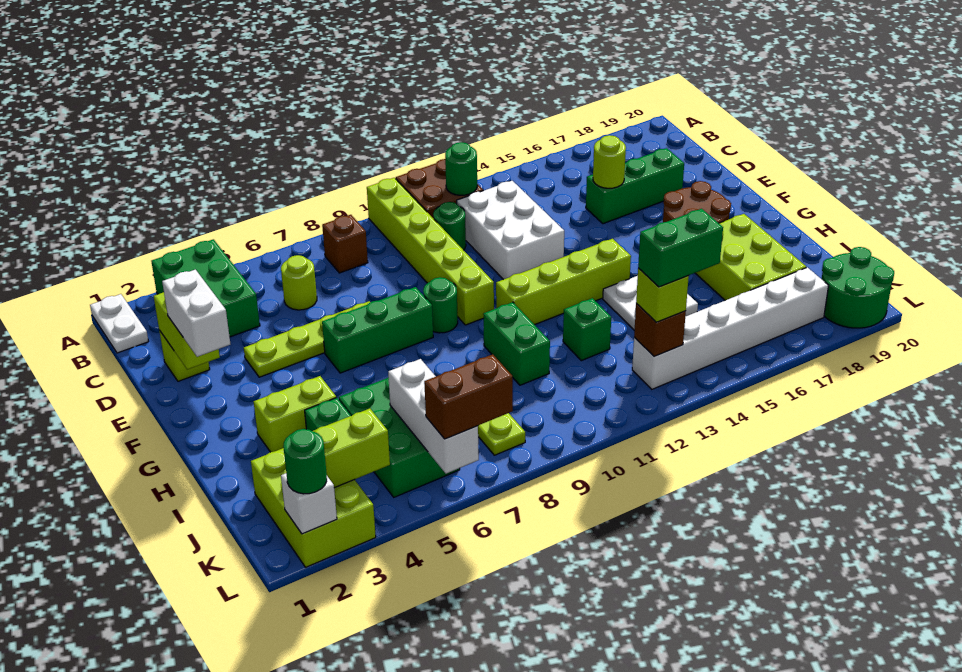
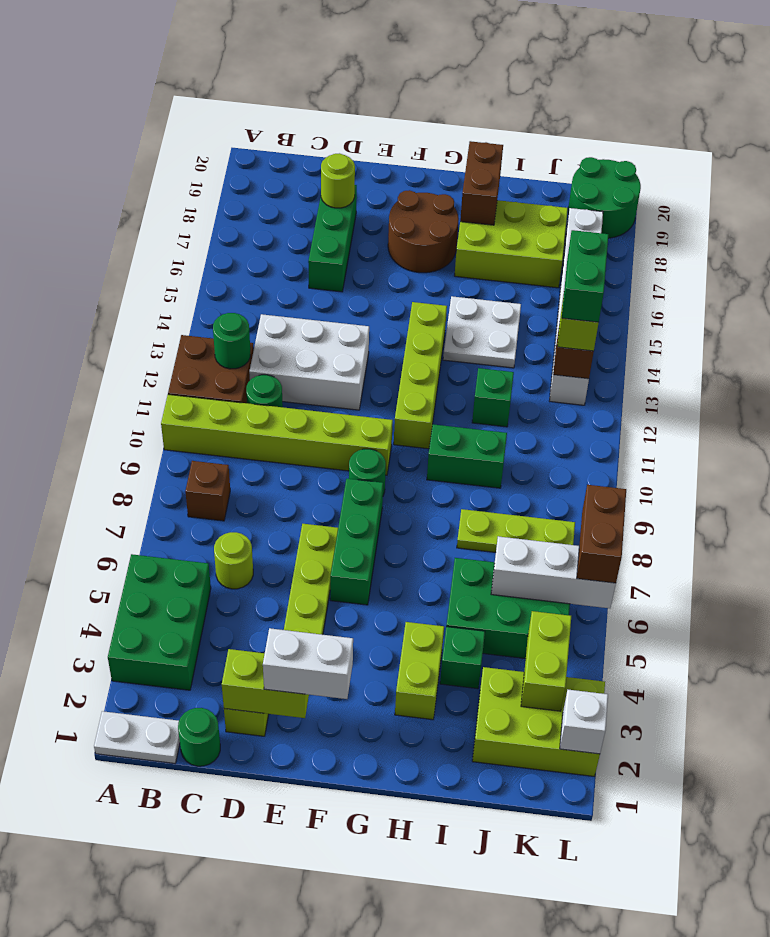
green brick A3:C4 level 1 -> green brick A3:B5 level 1
lime round brick D16 level 2 -> lime round brick D18 level 2
none -> brown brick H18:H19 level 2
green round brick L2 level 3 -> green round brick C1 level 1

